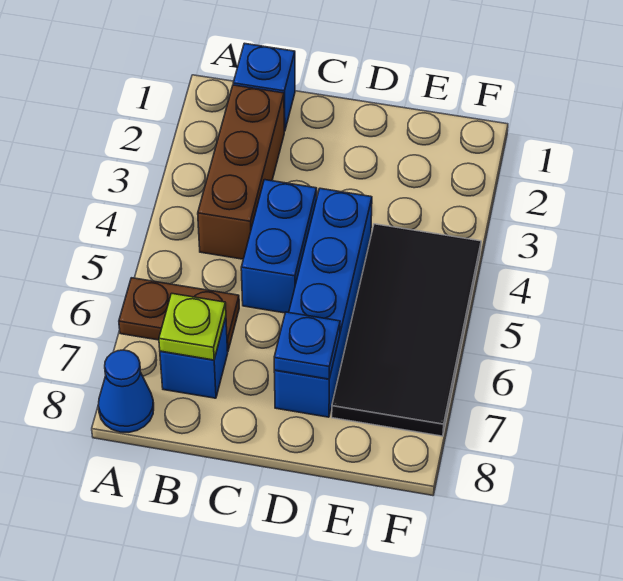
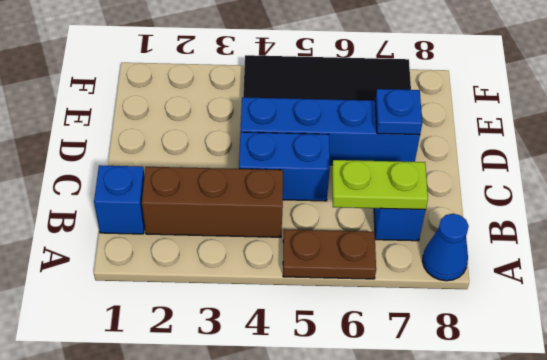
brown plate A6:B6 level 1 -> brown plate A5:A6 level 1
lime plate B7 level 2 -> lime plate B6:B7 level 2

